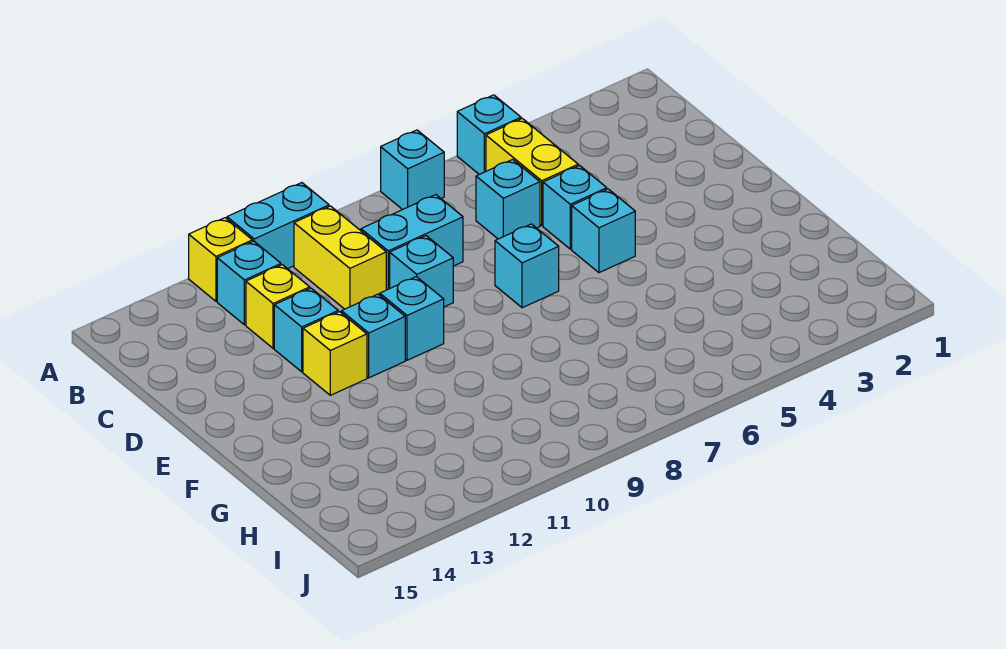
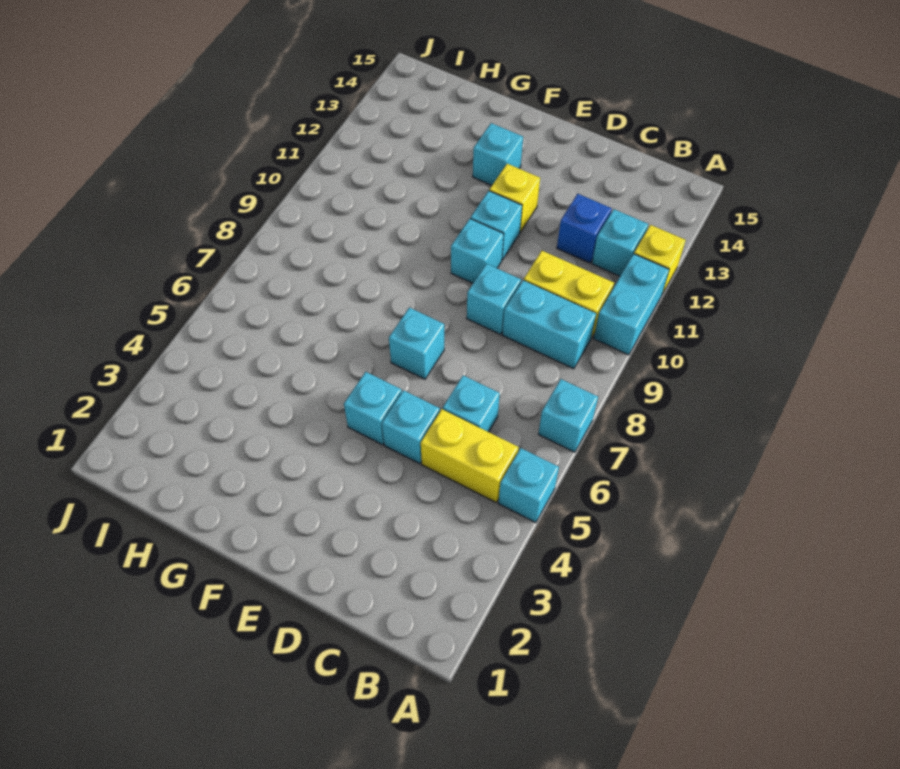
cyan brick C8:C9 level 1 -> cyan brick B9:C9 level 1
yellow brick C12 level 1 -> blue brick C12 level 1
cyan brick D12 level 1 -> cyan brick F13 level 1

